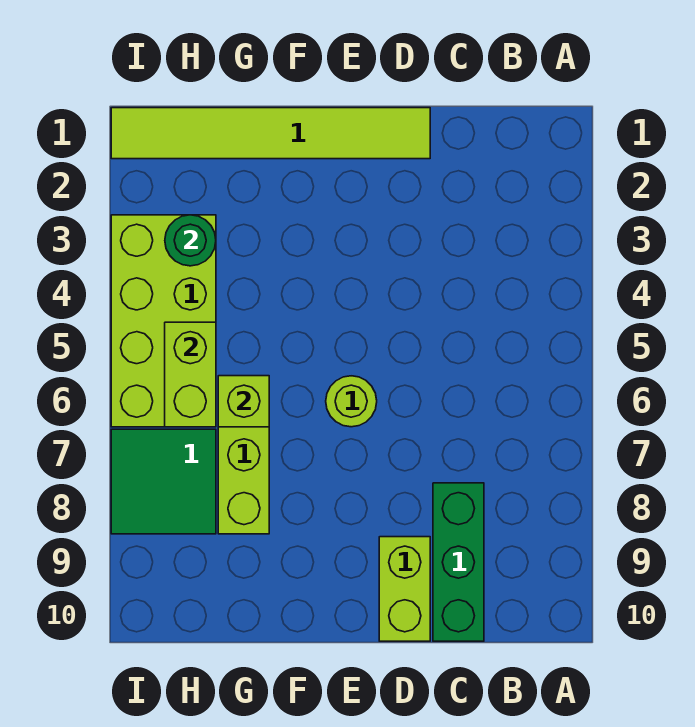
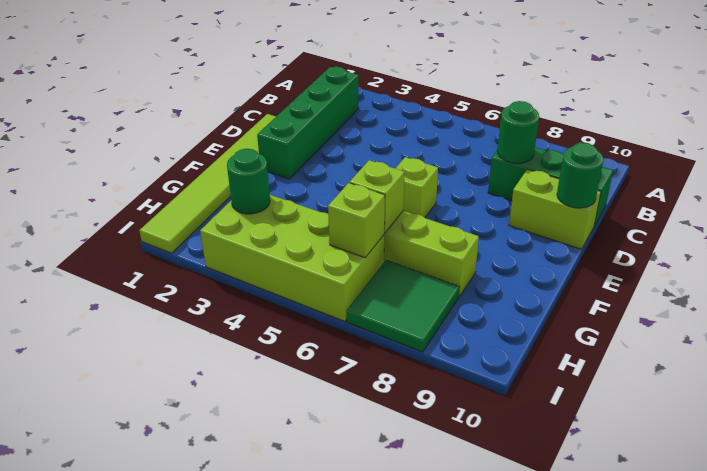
none -> green brick B2:E2 level 1
none -> green round brick C8 level 2
none -> green round brick D10 level 2
lime round brick E6 level 1 -> lime brick E6 level 1
lime brick H5:H6 level 2 -> lime brick H6 level 2

